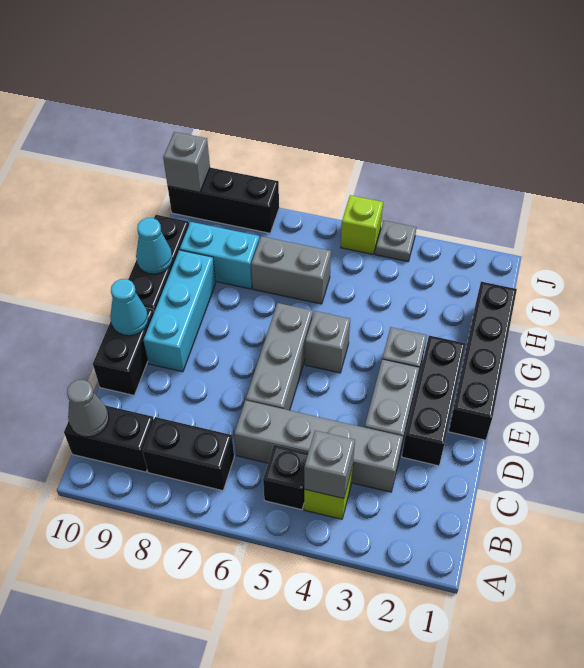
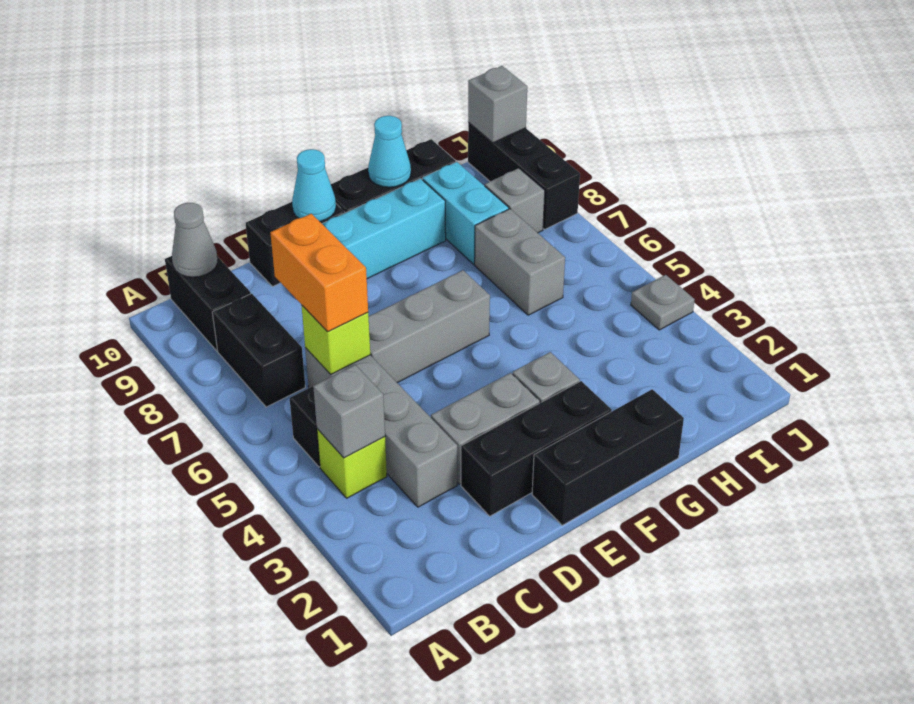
none -> orange brick C6:C7 level 3
black brick E1:H1 level 1 -> black brick E1:G1 level 1
grey brick F5 level 1 -> grey brick I8 level 1
lime brick J5 level 1 -> lime brick C6 level 2

